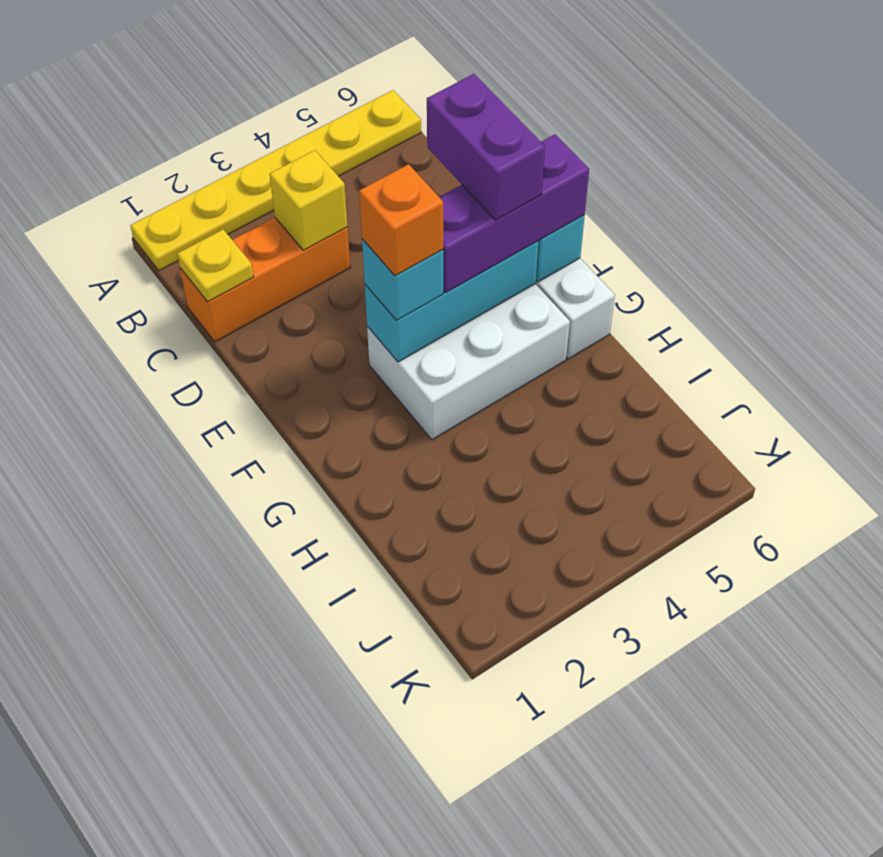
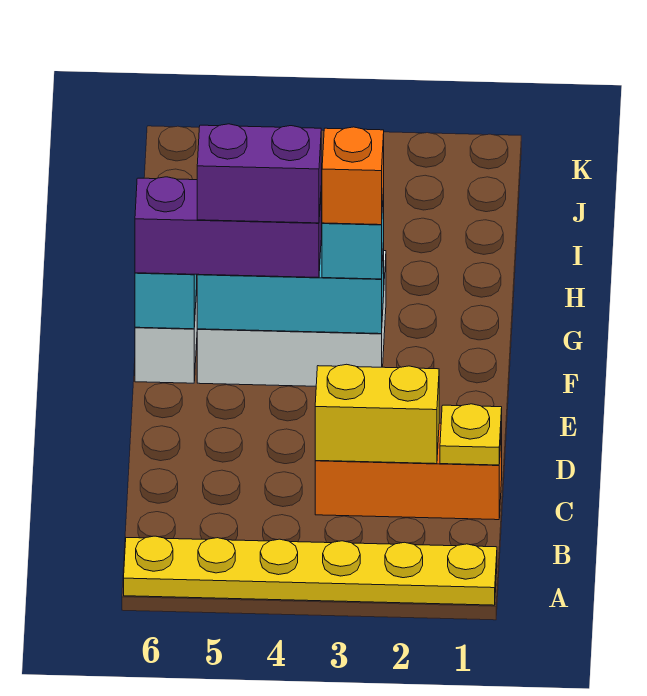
yellow brick C3 level 2 -> yellow brick C2:C3 level 2
purple brick E5:F5 level 4 -> purple brick F4:F5 level 4

